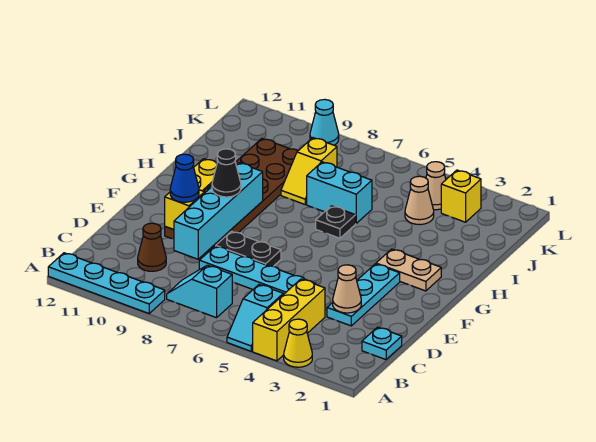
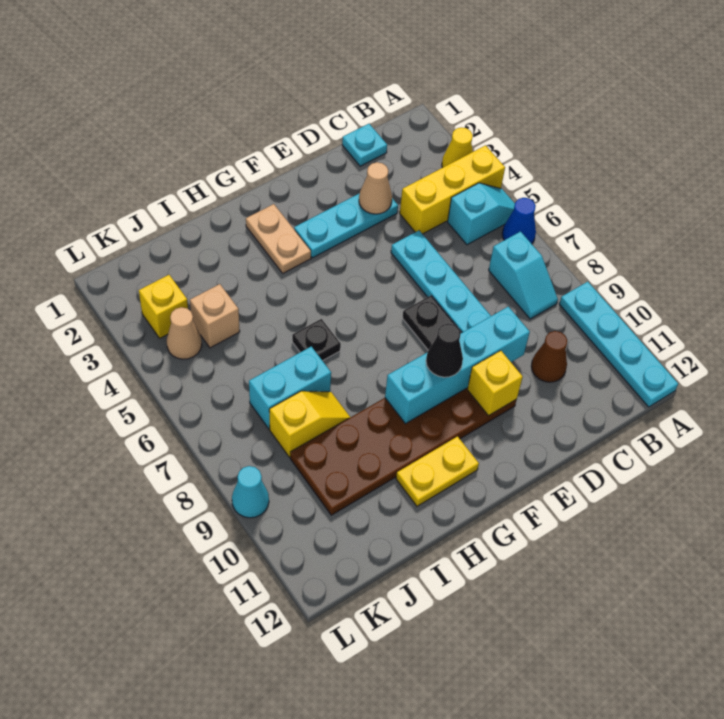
blue cone E10 level 3 -> blue cone A6 level 1
cyan brick I6:I7 level 1 -> cyan brick I7:J7 level 1
tan cone J4 level 1 -> tan brick J4 level 1

